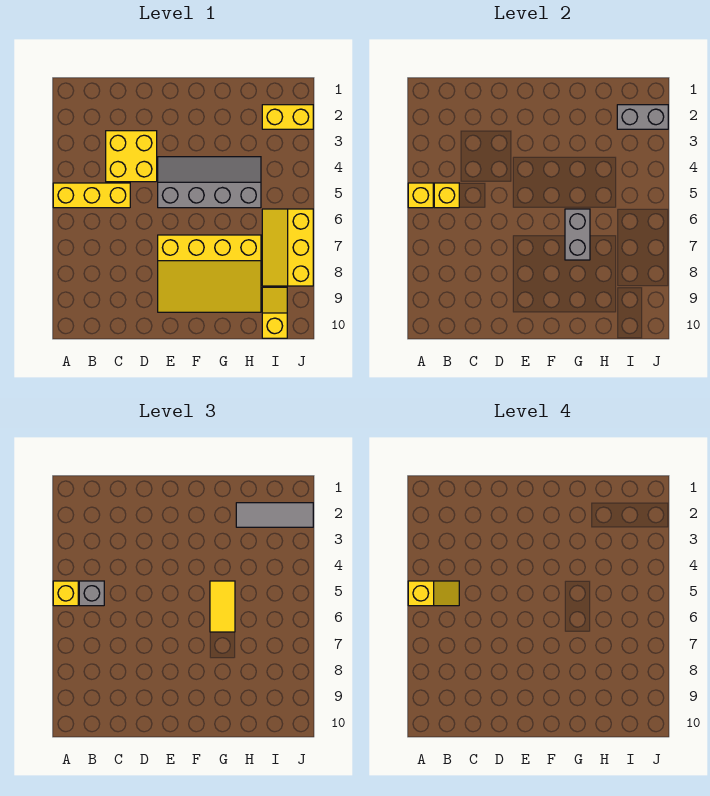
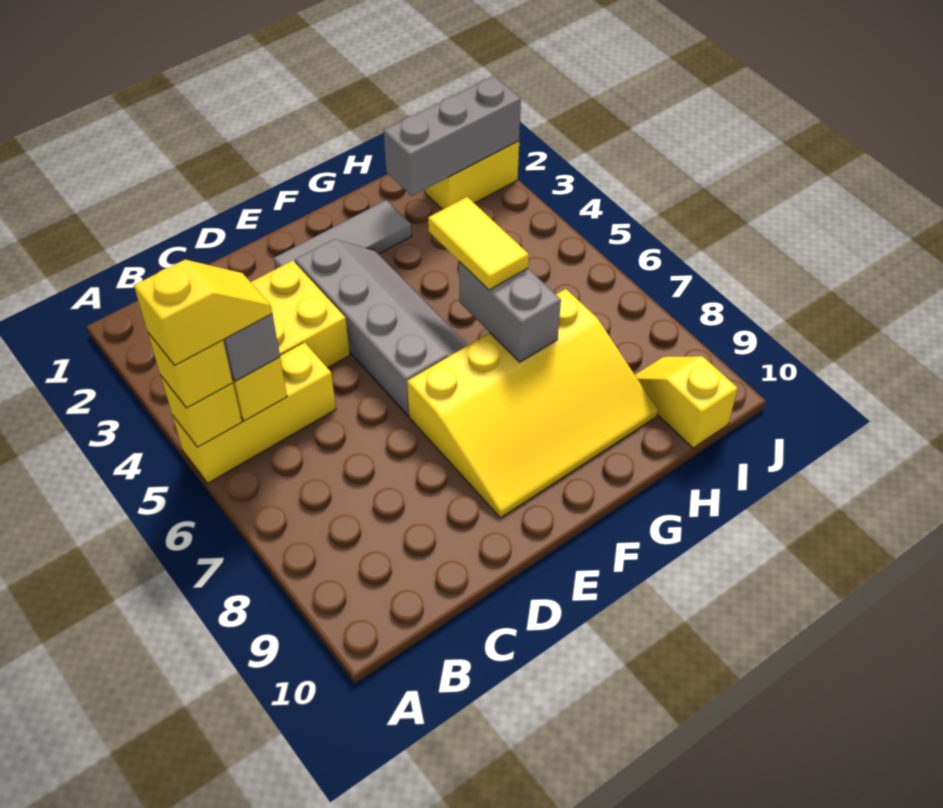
grey slope E4:H5 level 1 top 5 -> grey slope E3:F6 level 1 top E
grey tile H2:J2 level 3 -> grey tile E2:G2 level 1
grey brick I2:J2 level 2 -> grey brick H2:J2 level 2
yellow slope I6:J8 level 1 top J -> none

